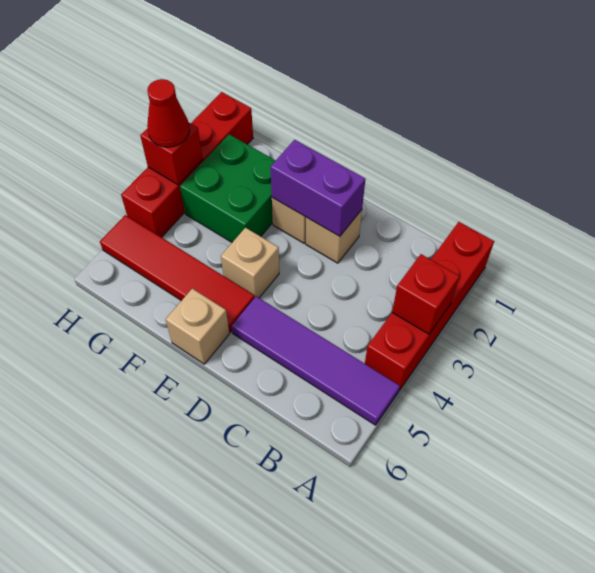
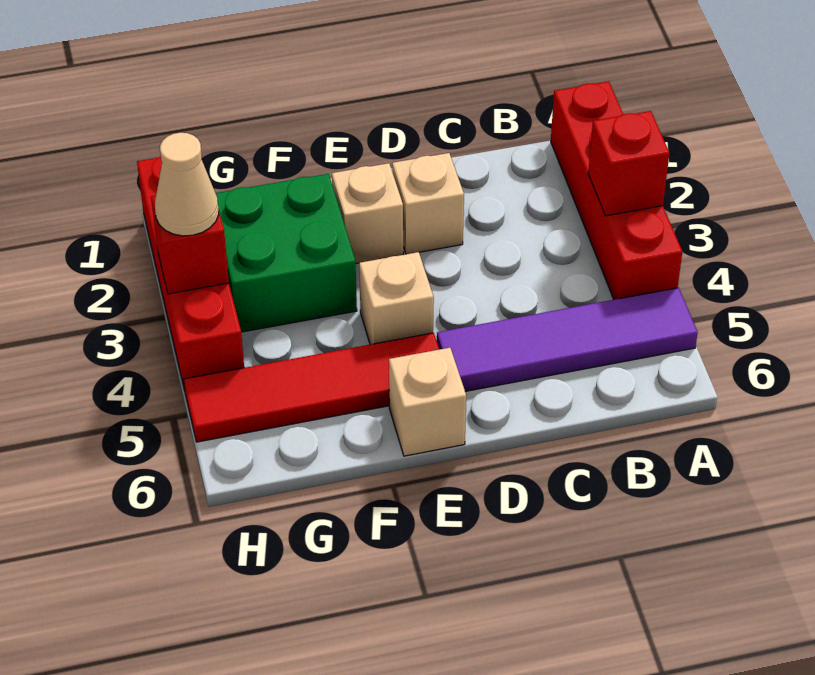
purple brick D2:E2 level 2 -> none
red cone H3 level 3 -> tan cone H3 level 3

